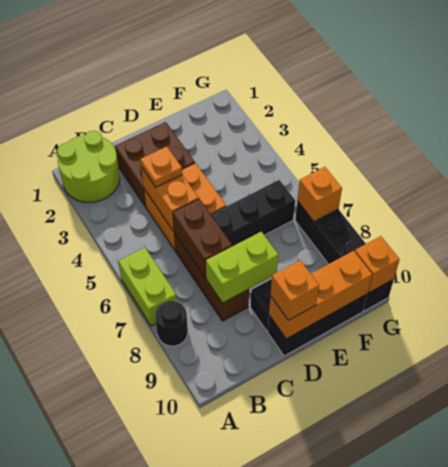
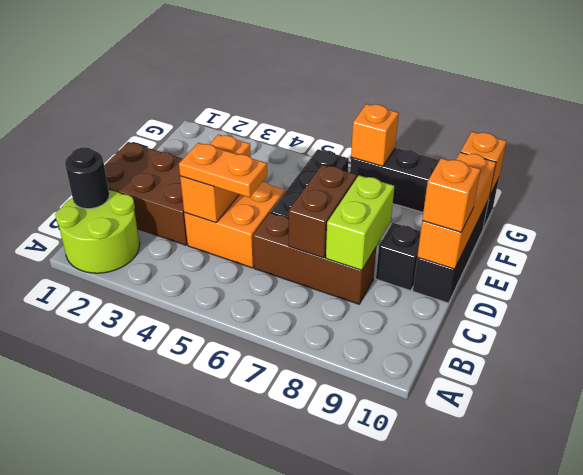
lime brick A6:A7 level 1 -> none
black round brick A8 level 1 -> black round brick B1 level 2
brown brick C2:D3 level 1 -> brown brick C1:D3 level 1
orange brick C4:C5 level 2 -> orange brick C4:D4 level 2
orange plate C4 level 3 -> orange plate C4:C5 level 3
brown brick C6:C7 level 2 -> brown brick C7:D7 level 2

